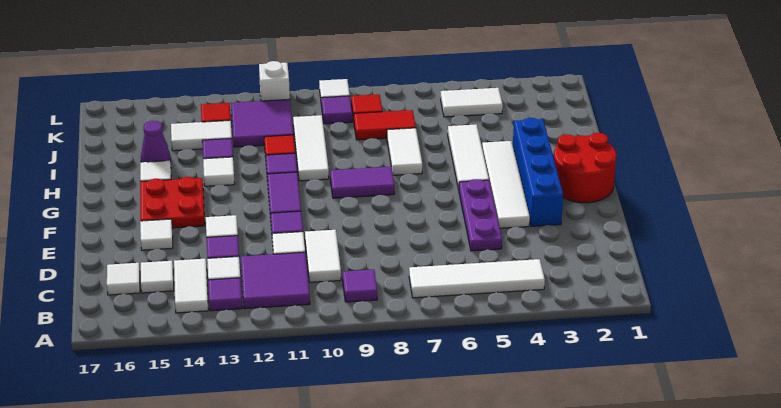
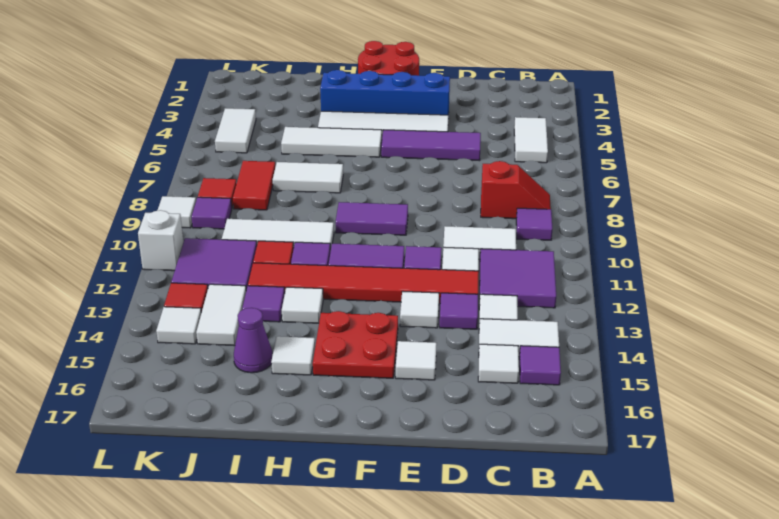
white tile B4:B7 level 1 -> white tile B4:B5 level 1
none -> red slope B8:C8 level 1 top C
purple tile B13 level 1 -> purple tile B15 level 1
white tile C16 level 1 -> white tile K14 level 1
purple plate D5:F5 level 1 -> purple tile D5:F5 level 1
none -> red tile D12:I12 level 1
purple tile G8:G9 level 1 -> purple tile F9:G9 level 1

